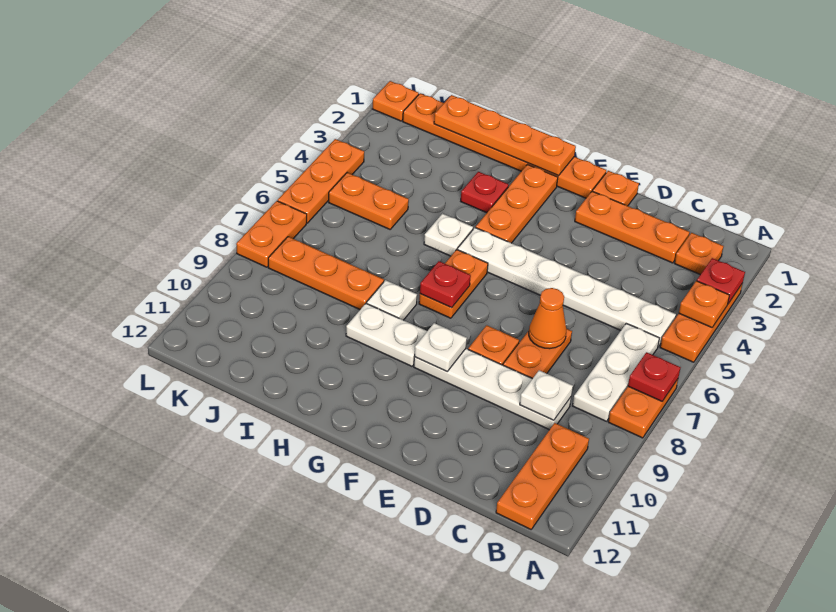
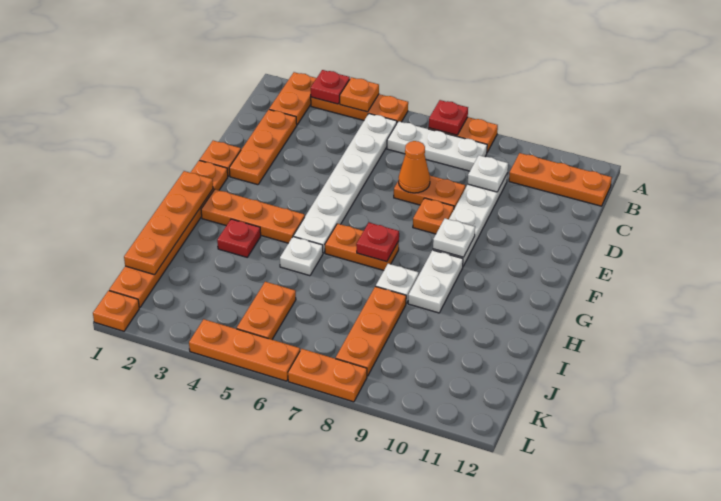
orange plate B2 level 1 -> orange plate A2:B2 level 1

